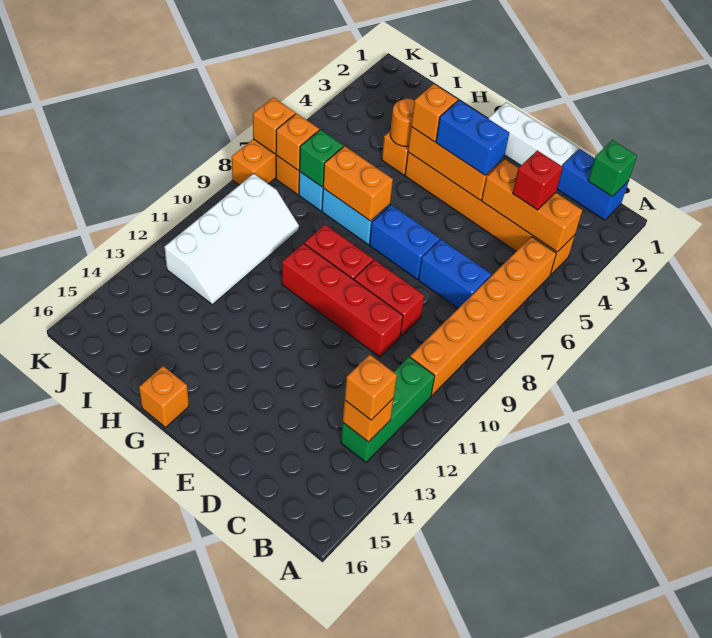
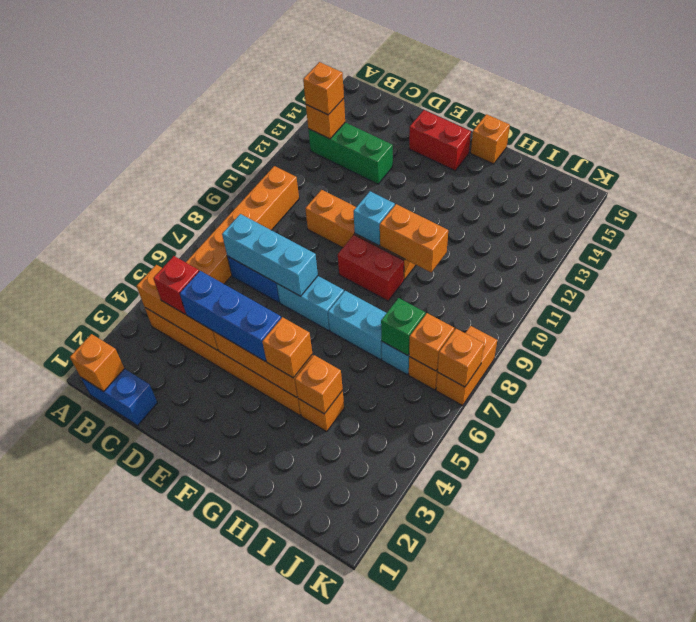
green brick B1 level 2 -> orange brick B1 level 2
green brick B11:B13 level 1 -> green brick B13:D13 level 1
none -> cyan brick C7:E7 level 2
white brick D1:F1 level 1 -> none
red brick D9:E9 level 1 -> red brick E15:F15 level 1
red brick D10:G10 level 1 -> orange brick D10:G10 level 1
blue brick E4:F4 level 3 -> blue brick D4:F4 level 3
blue brick E7:F7 level 1 -> cyan brick E7:F7 level 1
none -> cyan brick F10 level 2
orange brick G7:H7 level 2 -> orange brick G10:H10 level 2
orange round brick H4 level 2 -> orange brick H4 level 2
white slope I9:J12 level 1 top J -> none

